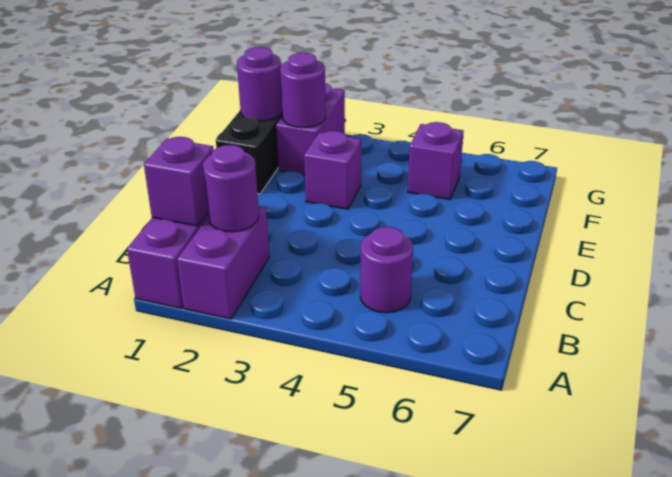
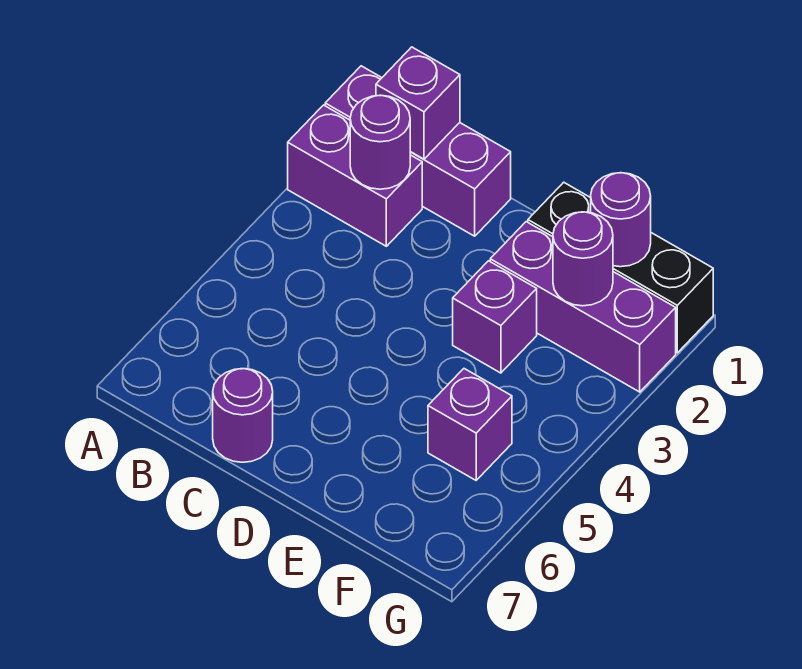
purple round brick B5 level 1 -> purple round brick C7 level 1
purple brick F2:G2 level 1 -> purple brick E2:G2 level 1

